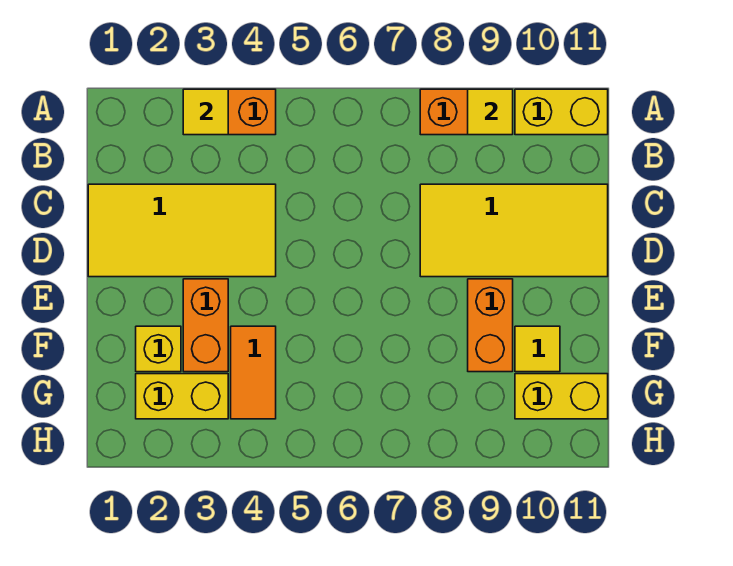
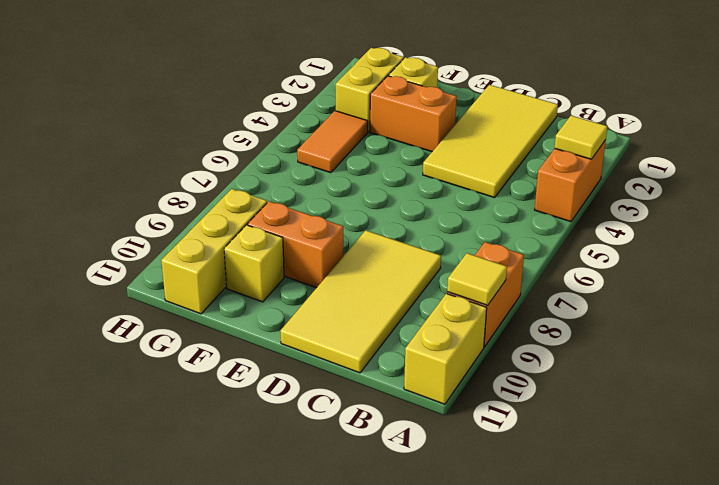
orange tile F4:G4 level 1 -> orange tile G4:G5 level 1
yellow tile F10 level 1 -> yellow brick F10 level 1
yellow brick G10:G11 level 1 -> yellow brick G9:G11 level 1

